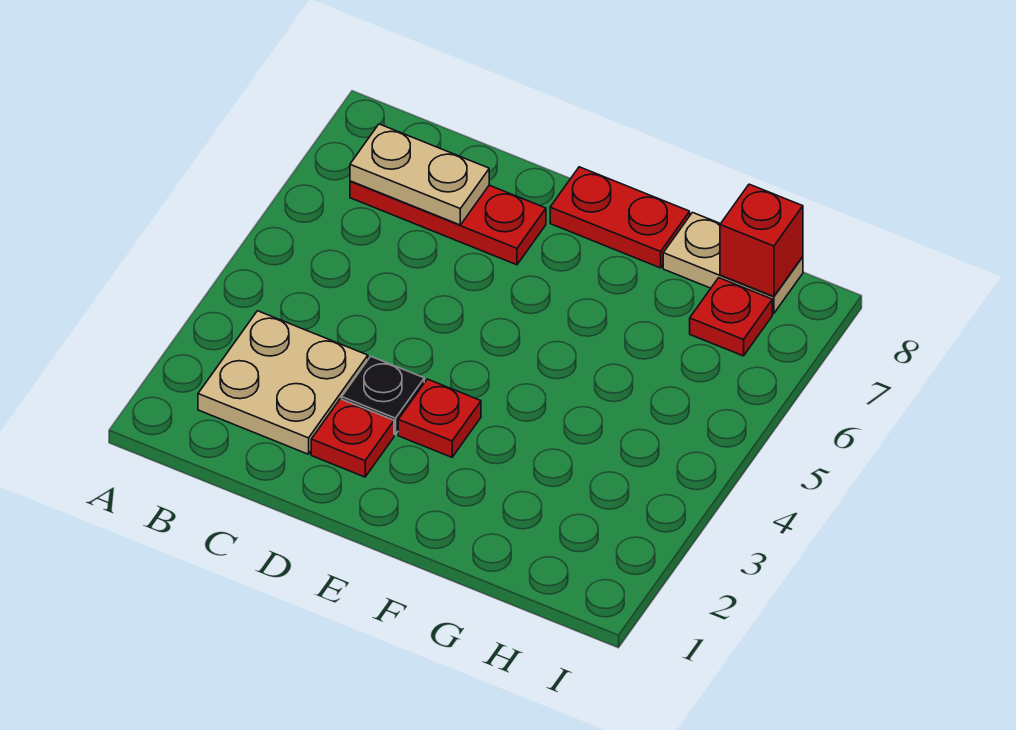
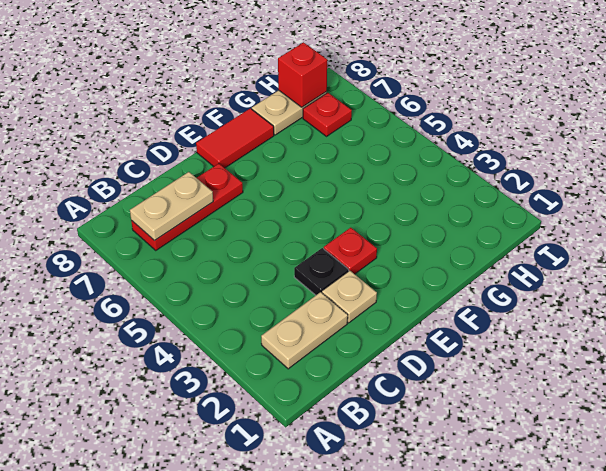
tan plate B2:C3 level 1 -> tan plate B2:C2 level 1
red plate D2 level 1 -> tan plate D2 level 1
red plate E8:F8 level 1 -> red tile E8:F8 level 1

